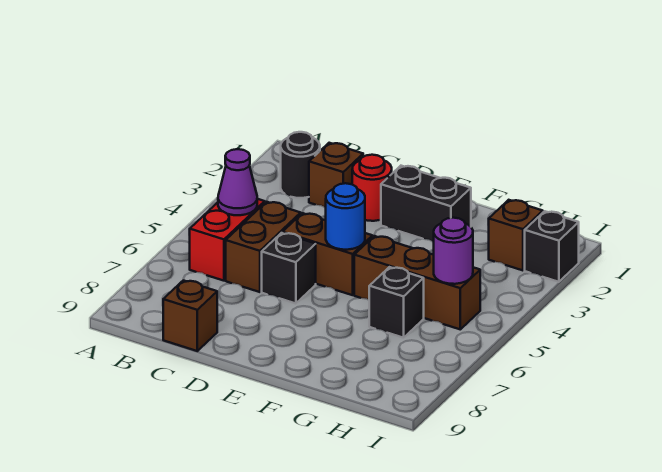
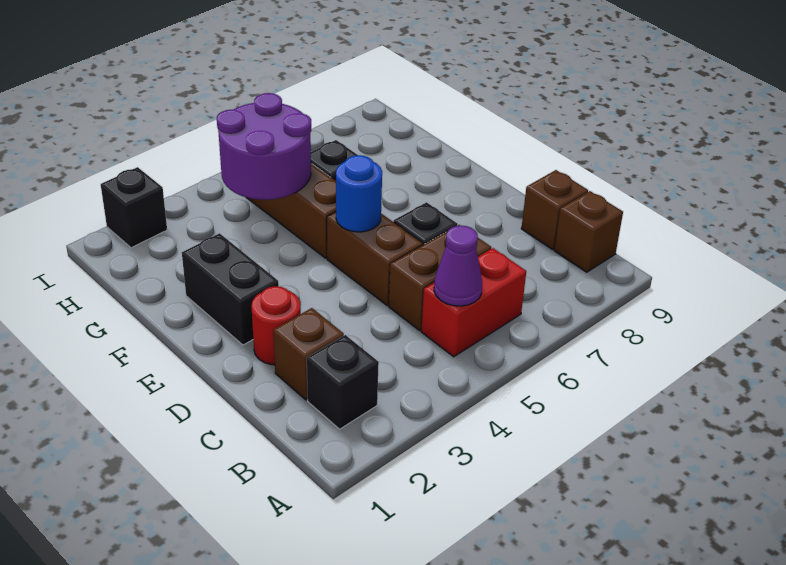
black round brick B2 level 1 -> black brick B2 level 1
brown brick H2 level 1 -> brown brick B9 level 1
purple round brick H5 level 2 -> purple round brick G4:H5 level 2

